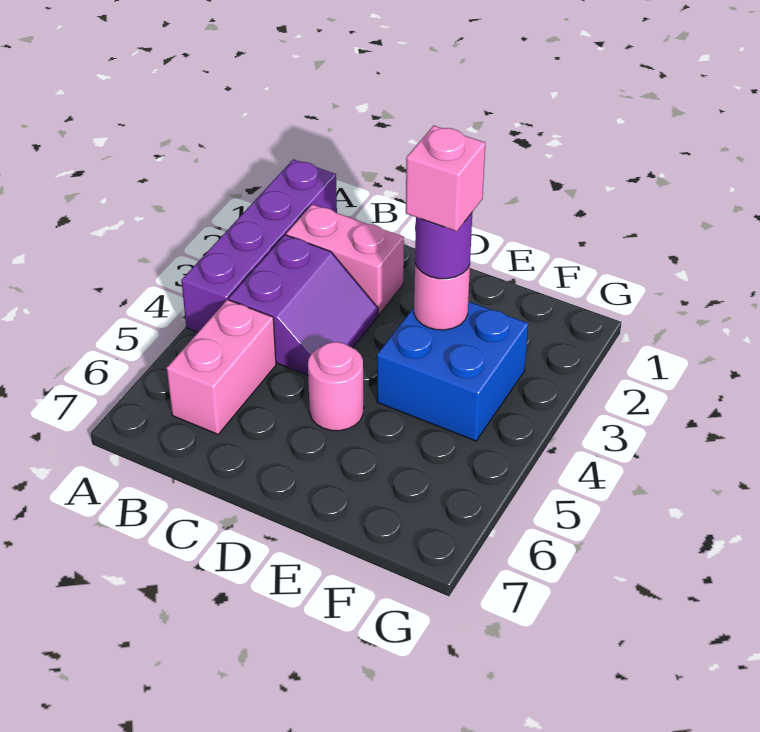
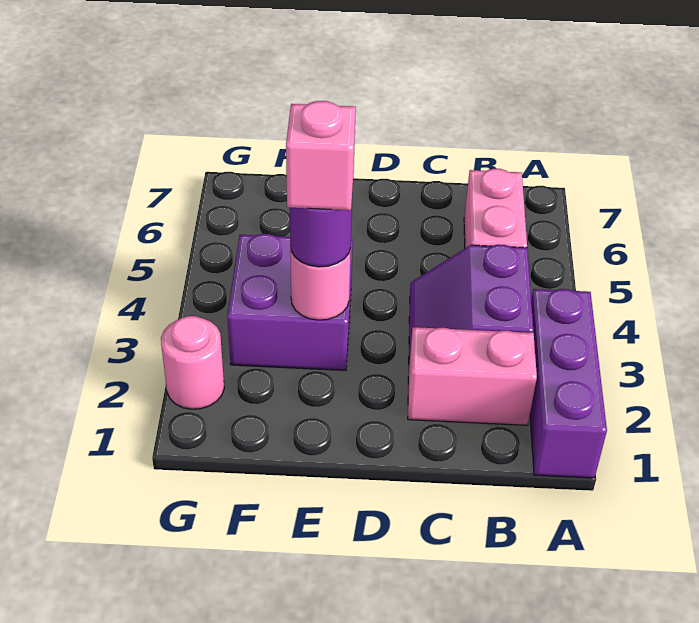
purple brick A1:A4 level 1 -> purple brick A1:A3 level 1
pink round brick D5 level 1 -> pink round brick G2 level 1
blue brick E3:F4 level 1 -> purple brick E3:F4 level 1

